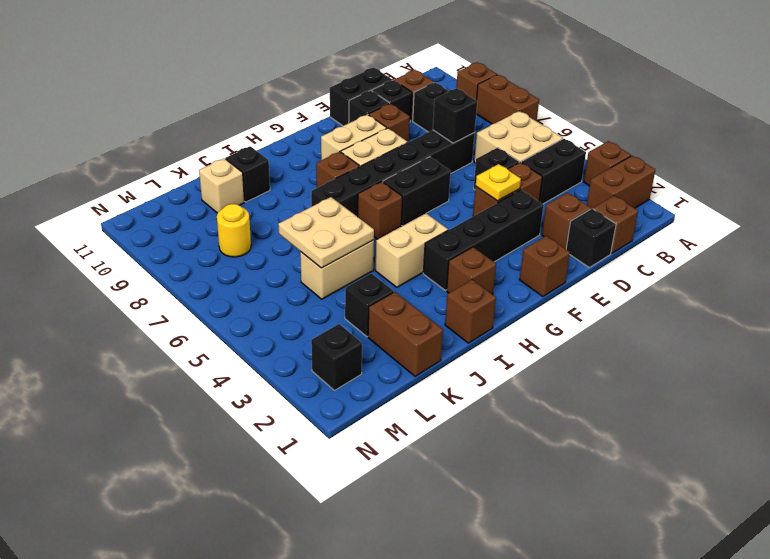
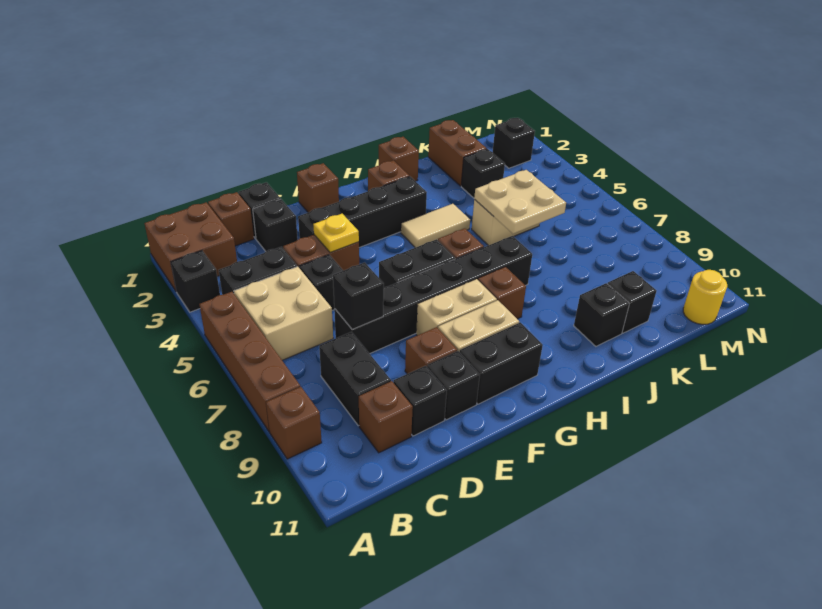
brown brick A2:B2 level 1 -> brown brick A1:B2 level 1
brown brick A3 level 1 -> black brick A3 level 1
brown brick A7:A8 level 1 -> brown brick A5:A8 level 1
brown brick D2 level 1 -> black brick D2 level 1
black brick D11:E11 level 1 -> black brick F10:G10 level 1
tan brick H4:I4 level 1 -> tan tile H4:I4 level 1
tan brick K10 level 1 -> black brick K10 level 1
yellow round brick L8 level 1 -> yellow round brick M11 level 1

